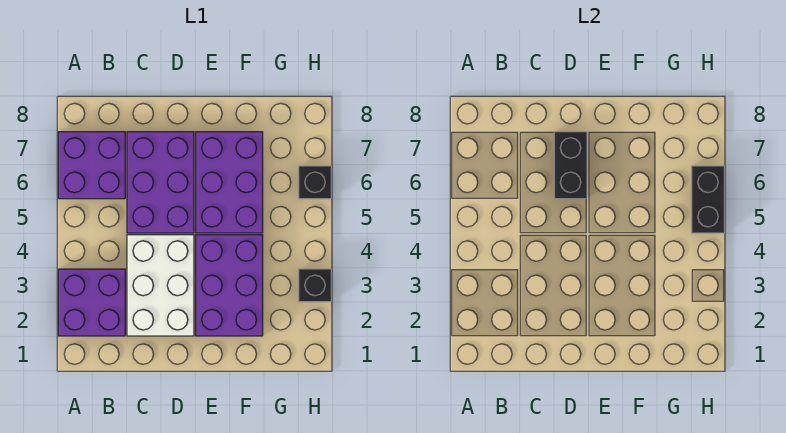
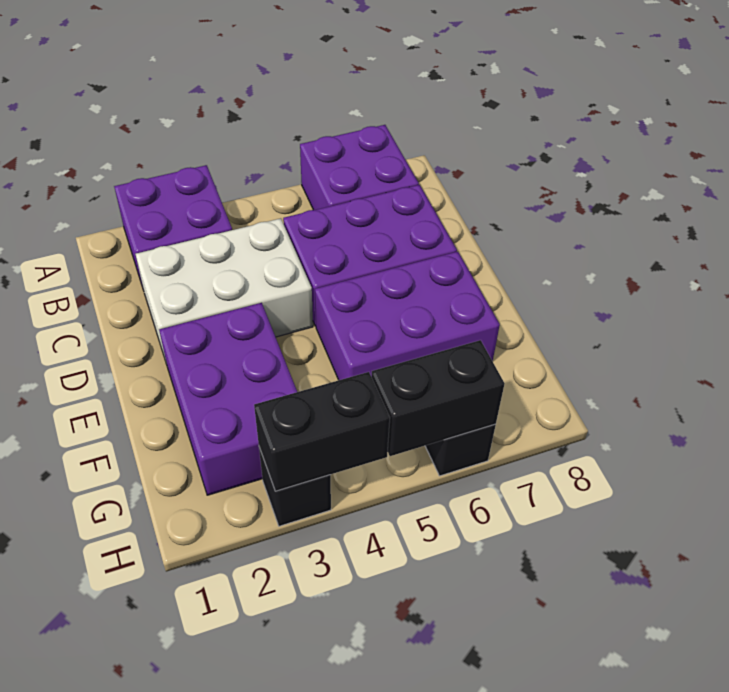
black brick D6:D7 level 2 -> black brick H3:H4 level 2
purple brick E2:F4 level 1 -> purple brick E2:G3 level 1

